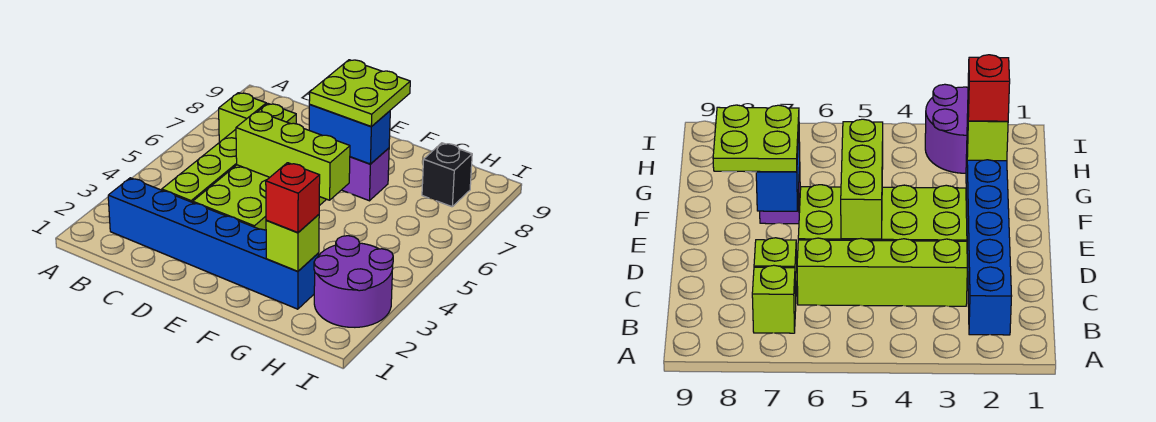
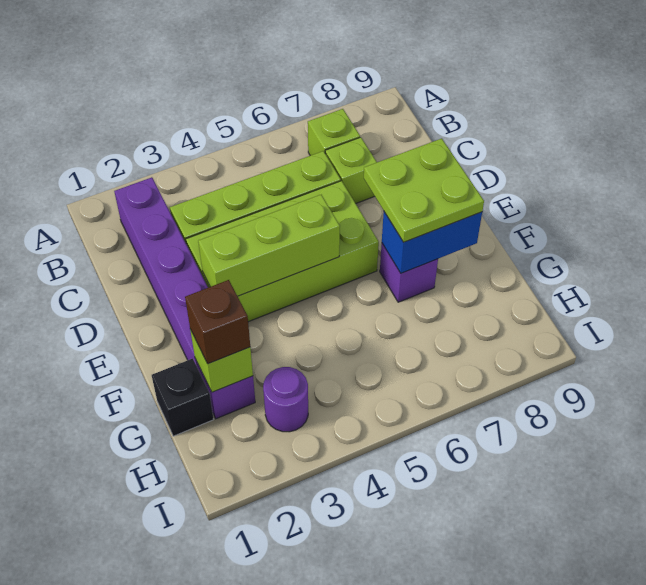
blue brick B2:G2 level 1 -> purple brick B2:G2 level 1
lime brick D5:F5 level 2 -> lime brick E3:E5 level 2
blue brick E7:F7 level 2 -> blue brick F7:F8 level 2
red brick G2 level 3 -> brown brick G2 level 3
purple round brick H2:I3 level 1 -> purple round brick H3 level 1
black brick H8 level 1 -> black brick G1 level 1

